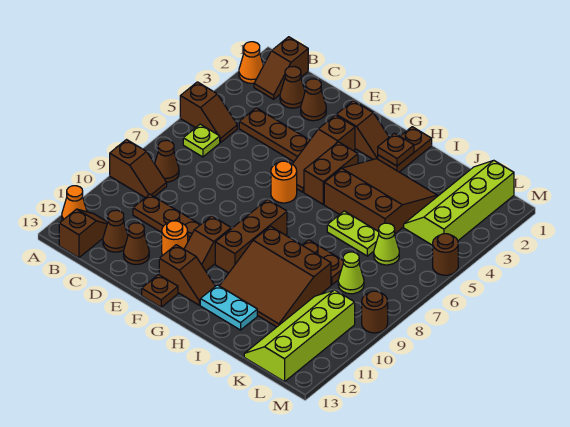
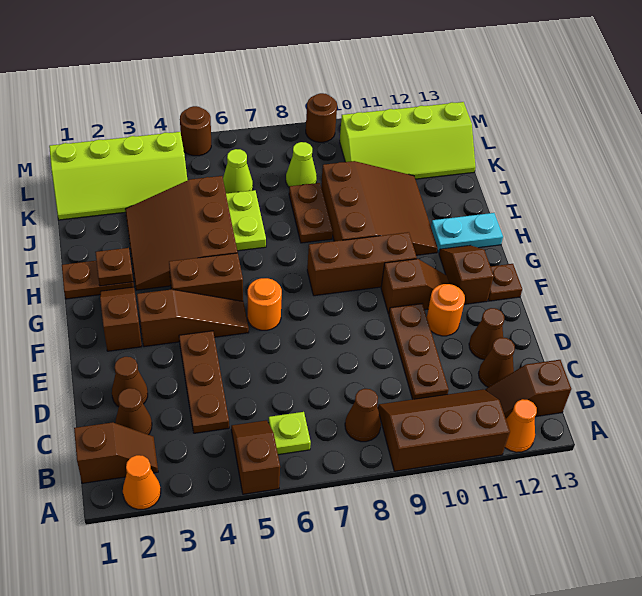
brown slope A9:B9 level 1 top A -> brown slope A9:B11 level 1 top A
cyan plate H12:I12 level 1 -> cyan plate H12:H13 level 1

